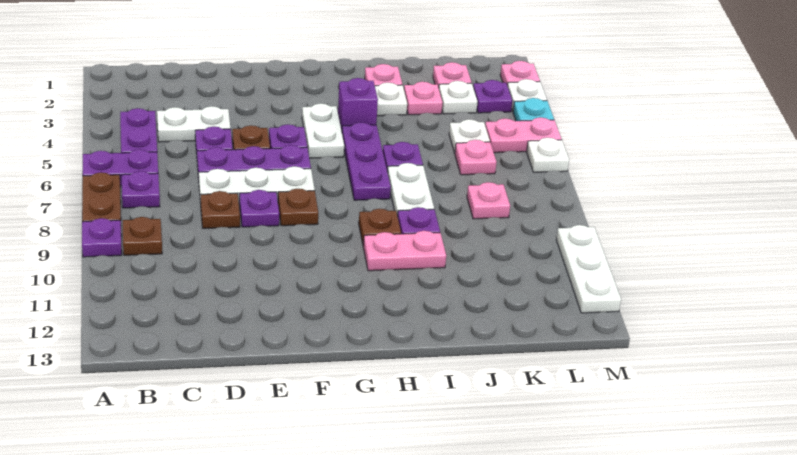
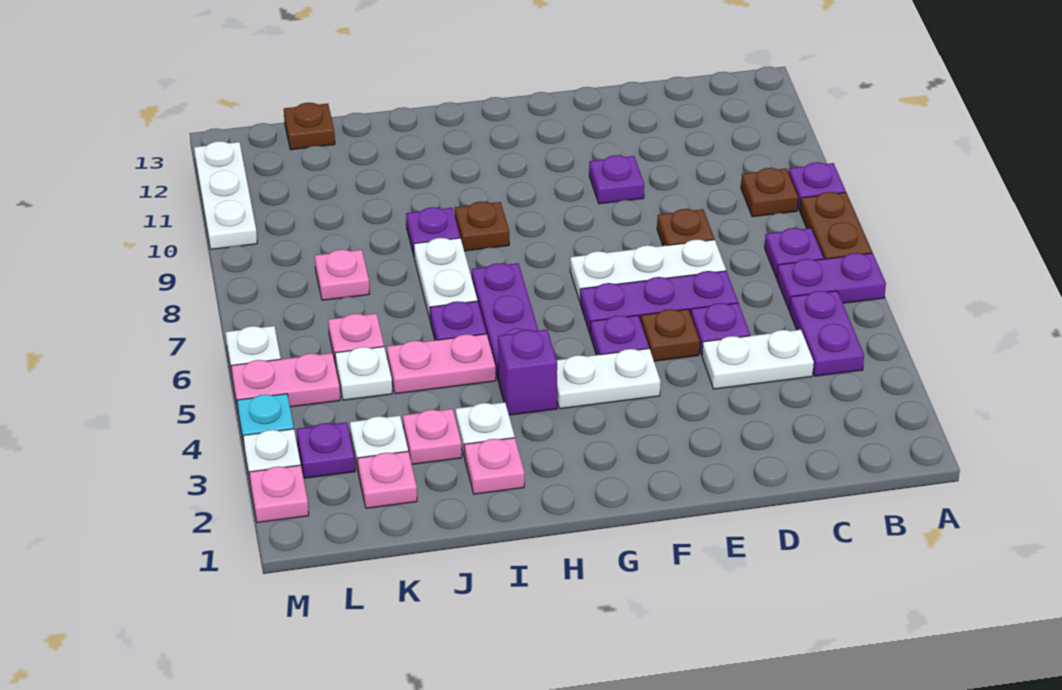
purple plate E8 level 1 -> purple plate E10 level 1
brown plate F8 level 1 -> brown plate K13 level 1
white plate G4:G5 level 1 -> white plate F4:G4 level 1
pink plate H10:I10 level 1 -> pink plate I5:J5 level 1

